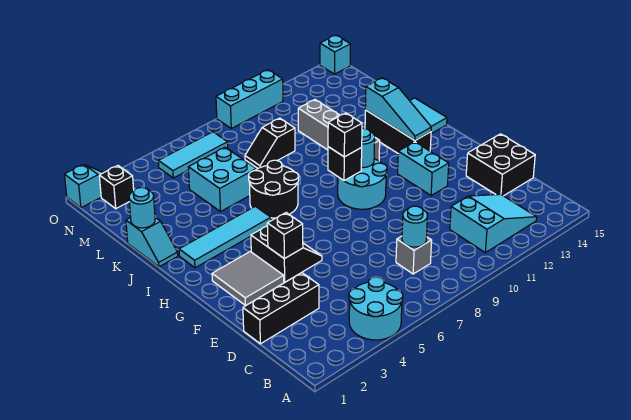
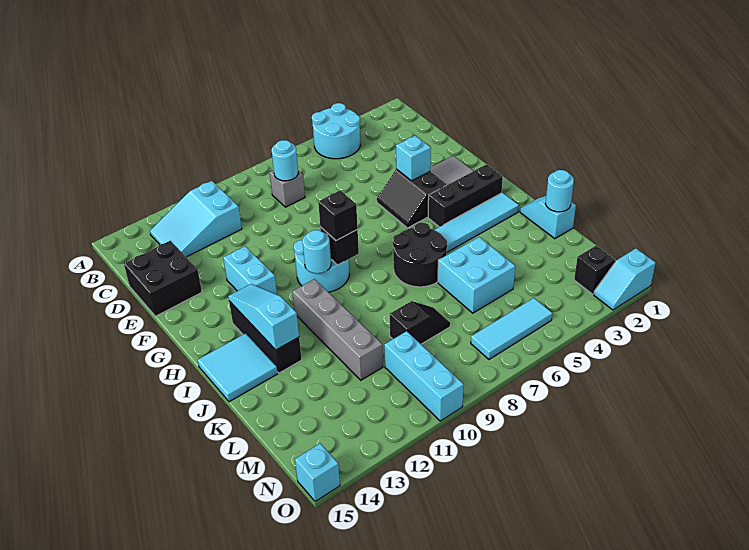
black brick D1:D3 level 1 -> black brick H2:H4 level 1
black brick F4 level 2 -> cyan brick F4 level 2
cyan brick O9:O11 level 1 -> cyan brick M10:O10 level 1

